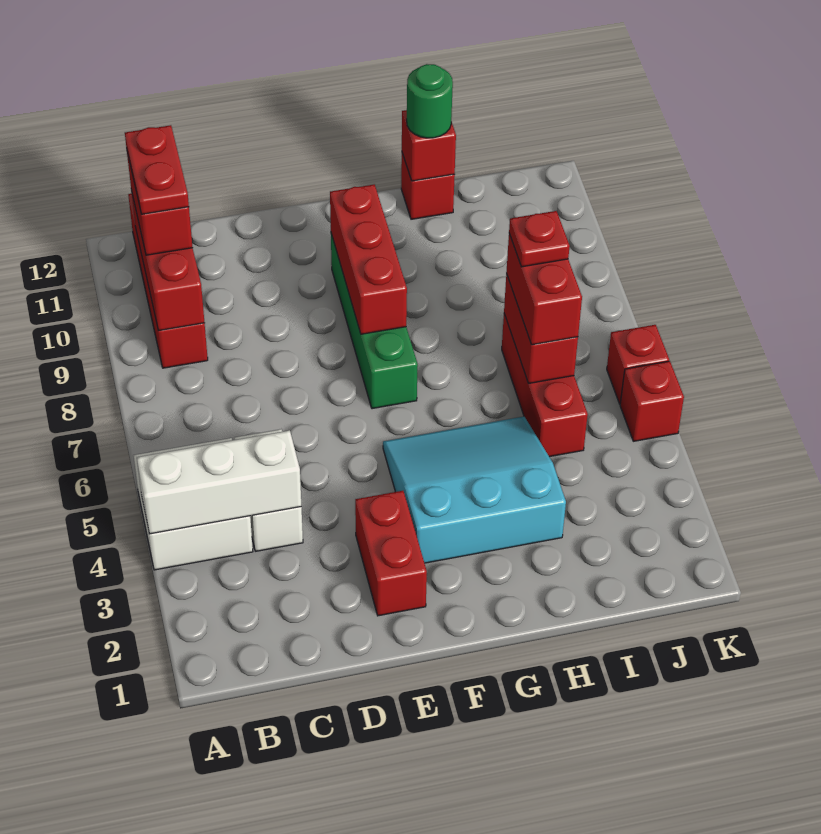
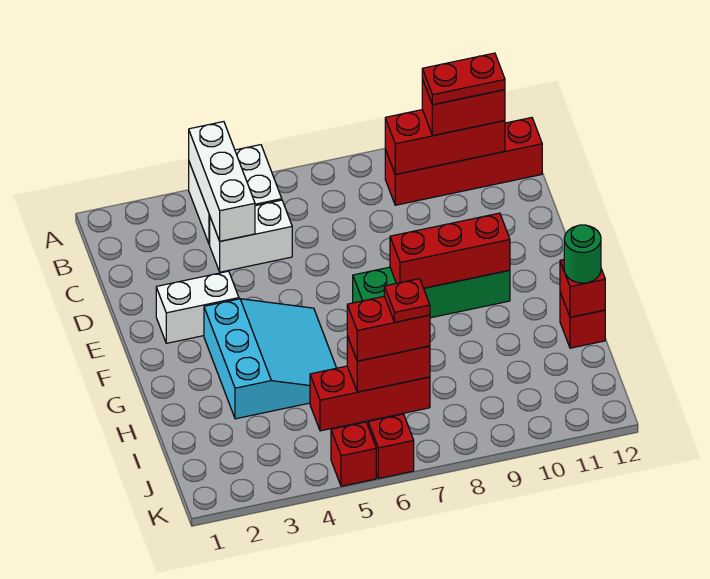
red brick E2:E3 level 1 -> white brick E2:E3 level 1

